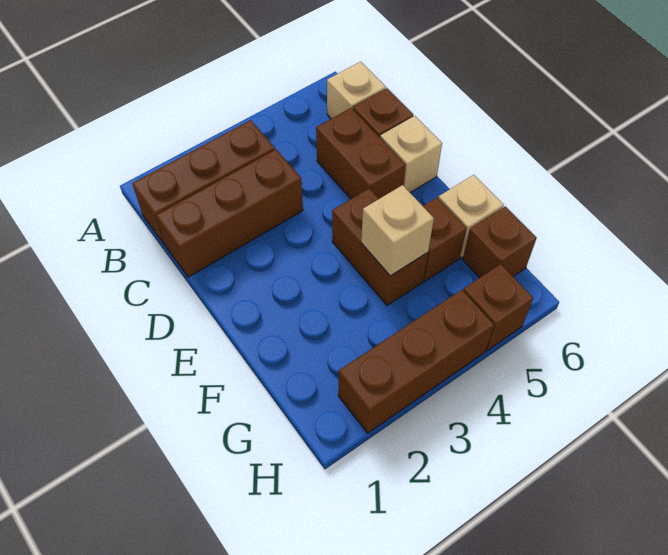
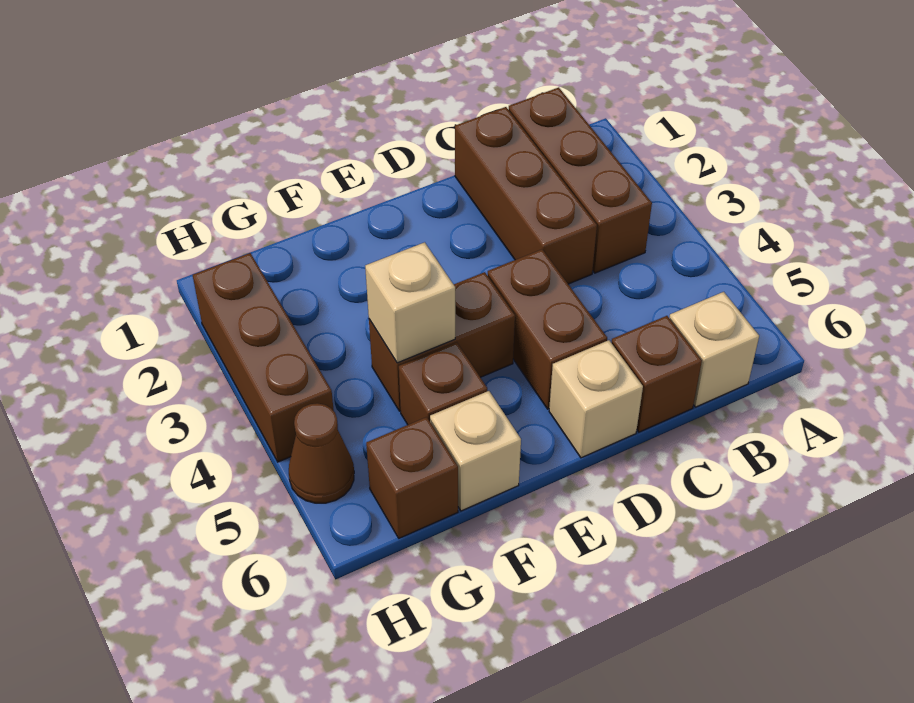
brown brick C5:D5 level 1 -> brown brick D4:D5 level 1
brown brick H5 level 1 -> brown cone H5 level 1

